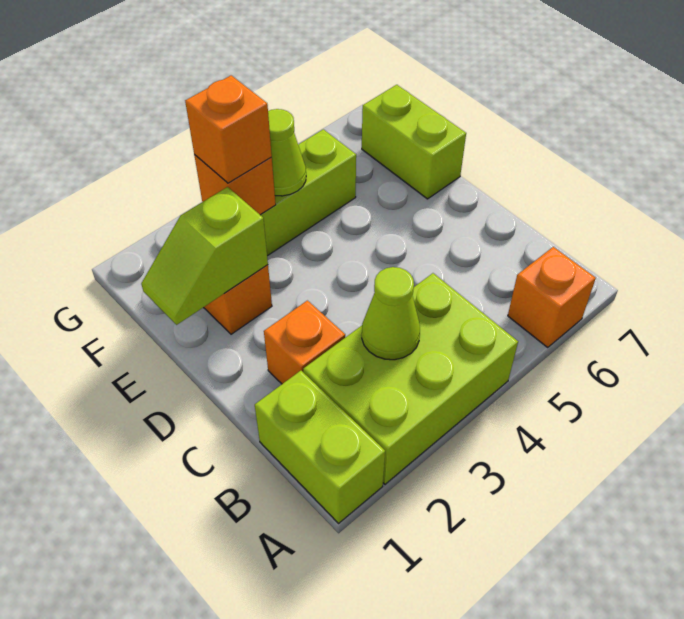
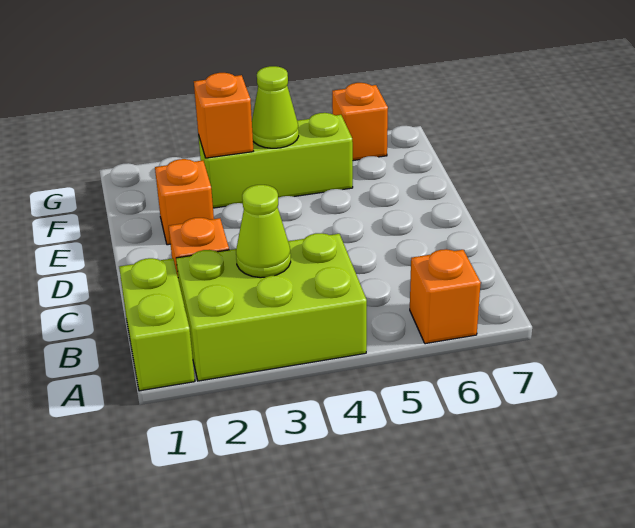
lime slope E1:E2 level 2 top 2 -> none
lime brick E7:F7 level 1 -> none
orange brick F3 level 3 -> orange brick G6 level 1

